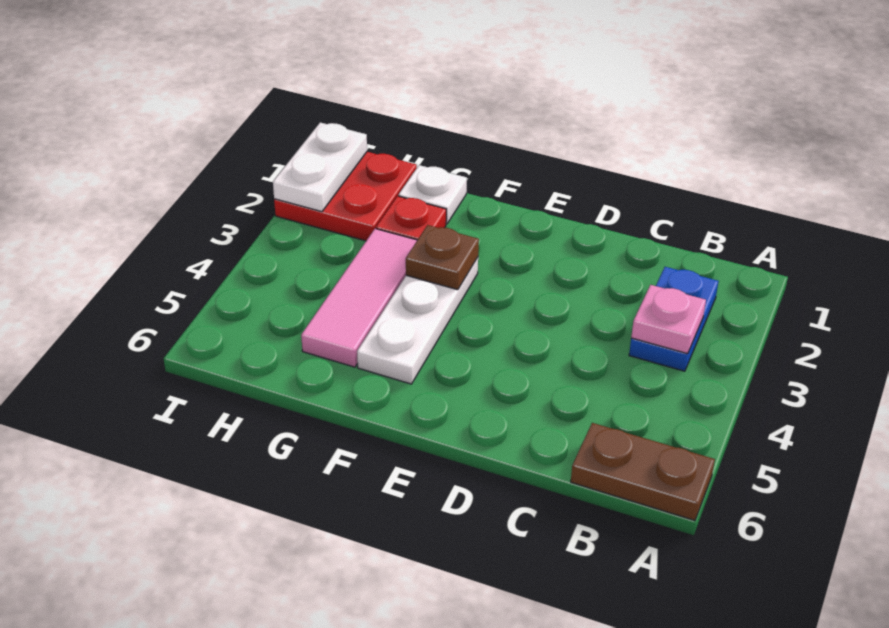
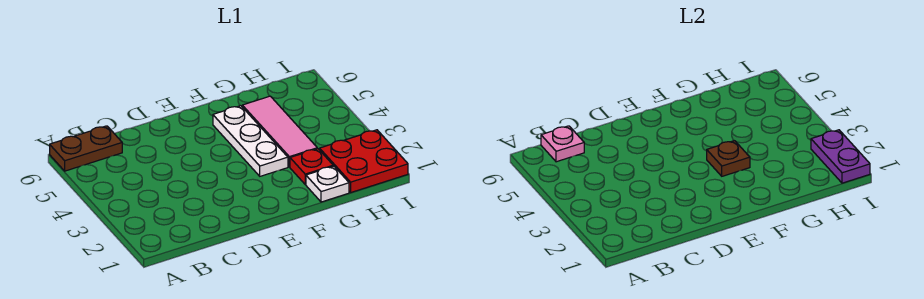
blue plate B2:B3 level 1 -> none
pink plate B3 level 2 -> pink plate B6 level 2
white plate I1:I2 level 2 -> purple plate I1:I2 level 2

